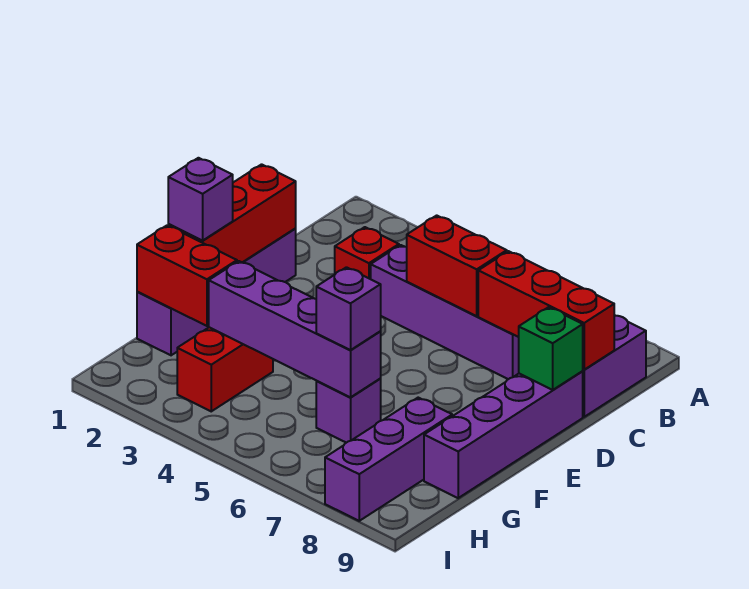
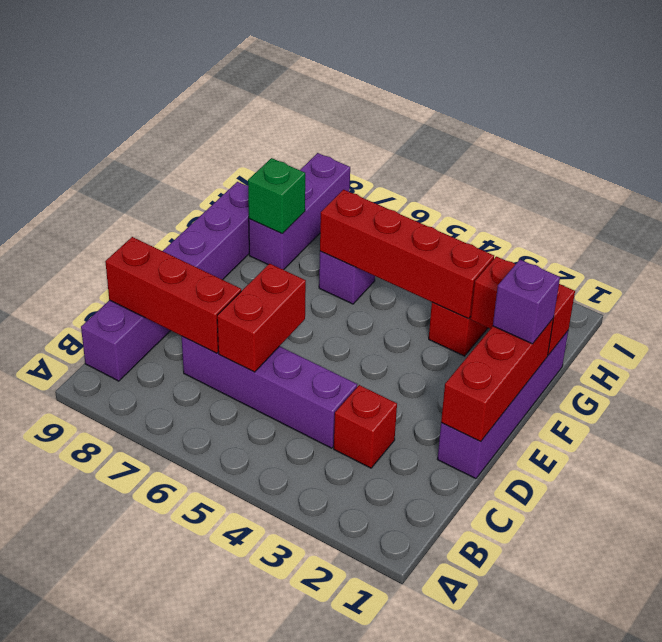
red brick C5:C6 level 2 -> red brick C6:D6 level 2
green brick D9 level 2 -> green brick G8 level 2
purple brick G3:G6 level 2 -> red brick G3:G6 level 2
purple brick G6 level 3 -> none

